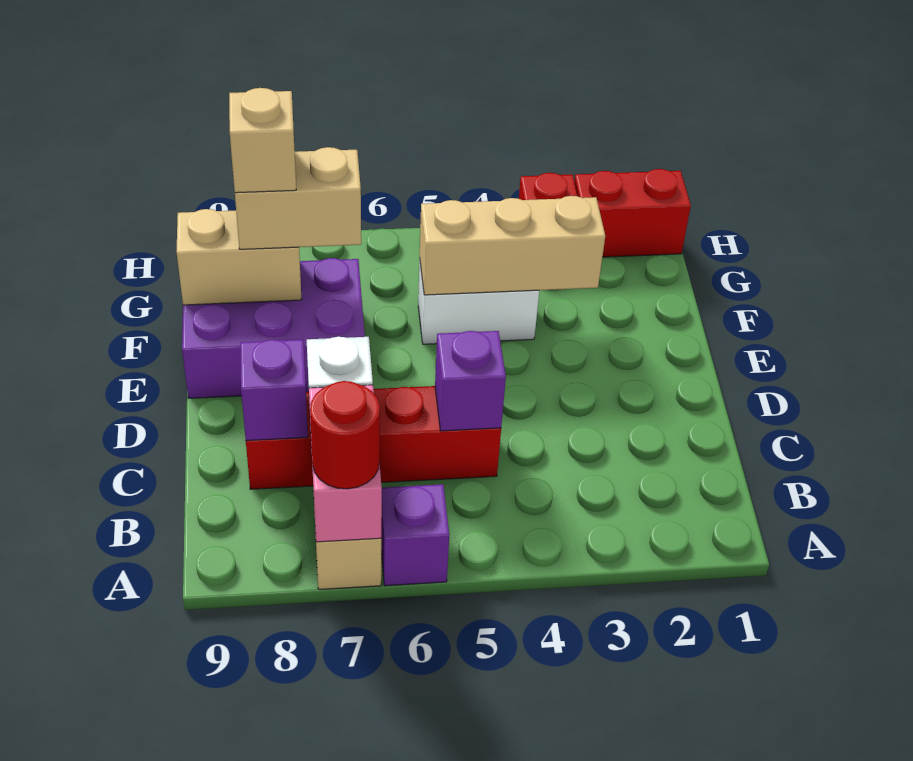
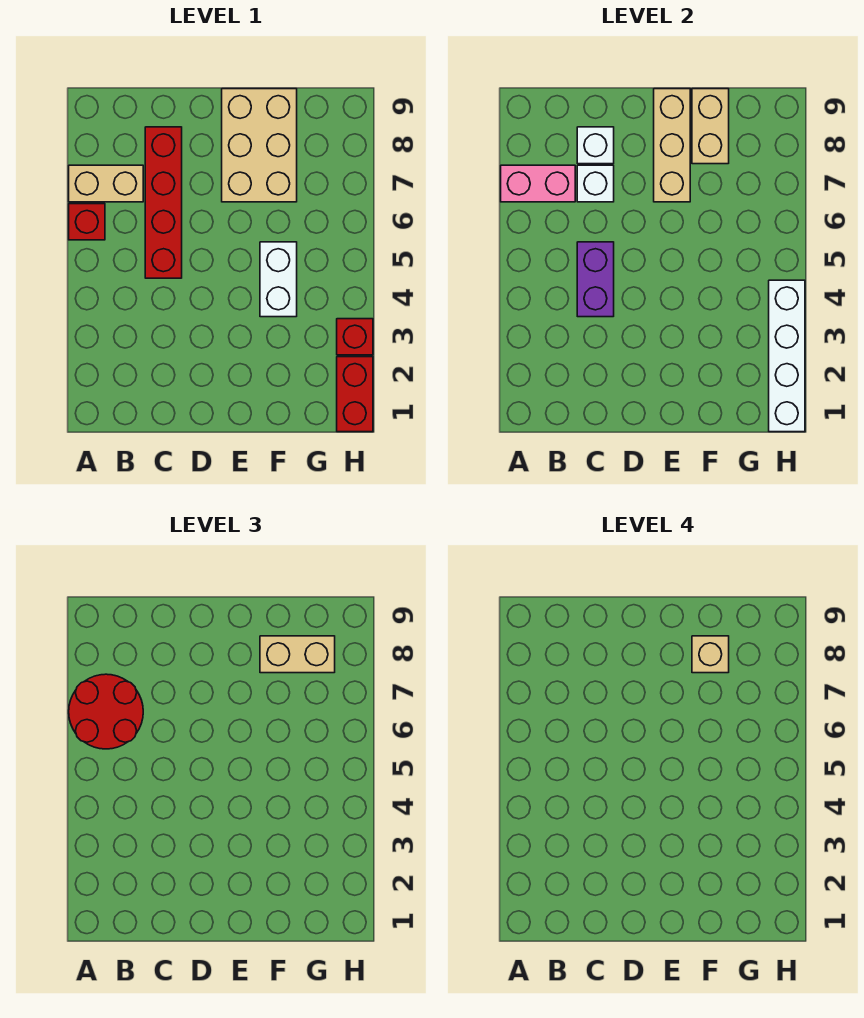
purple brick A6 level 1 -> red brick A6 level 1
red round brick A7 level 3 -> red round brick A6:B7 level 3
purple brick C5 level 2 -> purple brick C4:C5 level 2
purple brick C8 level 2 -> white brick C8 level 2
purple brick E7:F9 level 1 -> tan brick E7:F9 level 1
tan brick F3:F5 level 2 -> tan brick E7:E9 level 2
tan brick F7:F8 level 3 -> tan brick F8:G8 level 3
none -> white brick H1:H4 level 2

